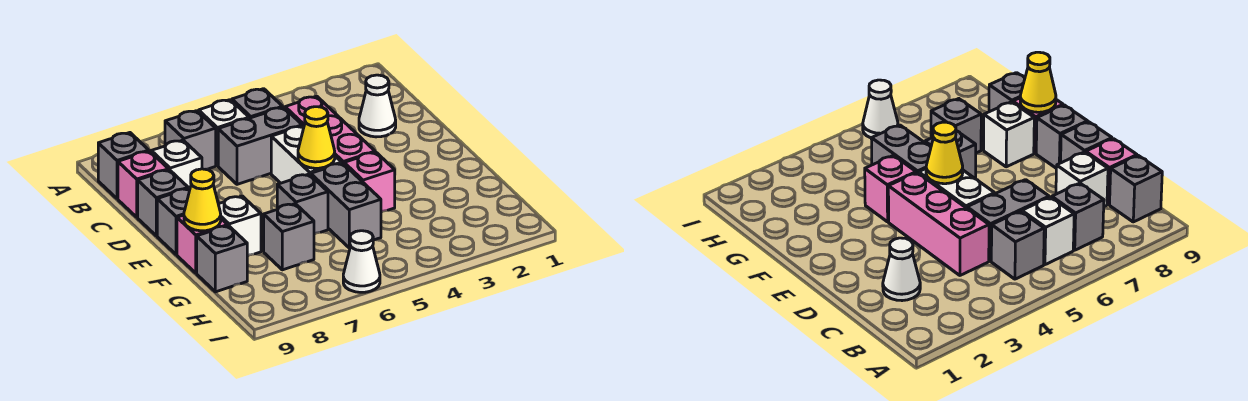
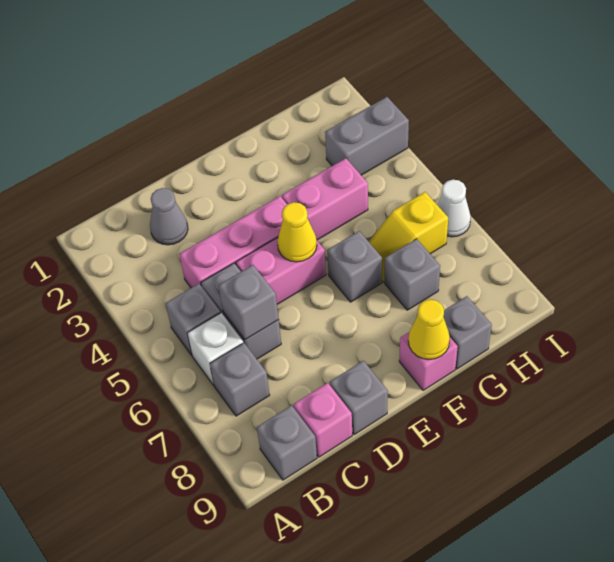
white cone C2 level 1 -> grey cone C2 level 1
white brick C8 level 1 -> none
white brick D5:E5 level 1 -> pink brick D5:E5 level 1
grey brick E9 level 1 -> grey brick C6 level 2
pink brick F4 level 1 -> pink brick F4:G4 level 1
grey brick F5:G5 level 1 -> grey brick H3:I3 level 1
white brick F8 level 1 -> none
none -> yellow slope G6:H6 level 1 top H

